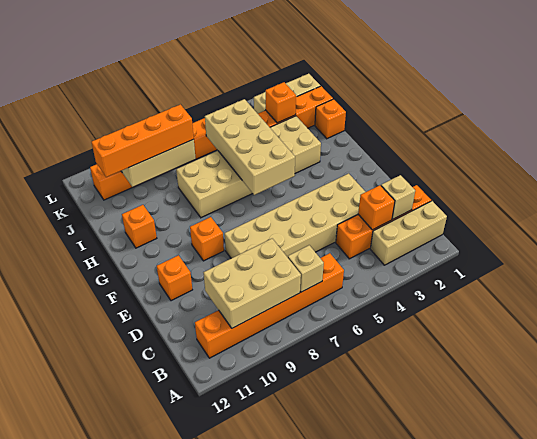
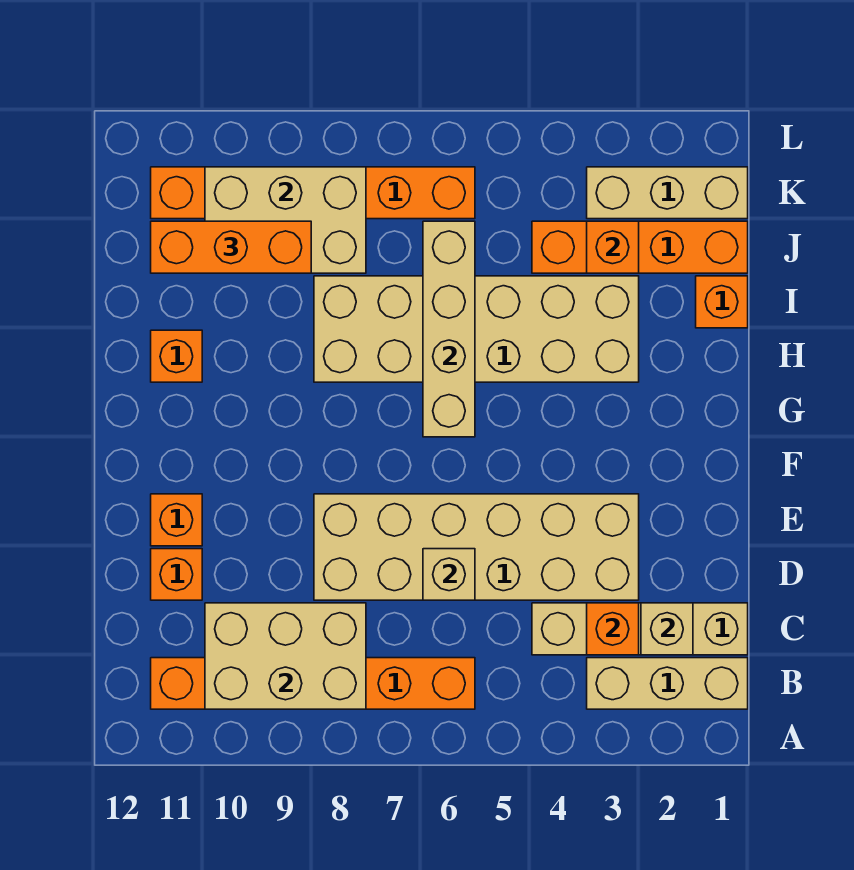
tan brick B7 level 2 -> tan brick D6 level 2
orange brick C1:C4 level 1 -> tan brick C1:C4 level 1
orange brick F9 level 1 -> orange brick D11 level 1
tan brick G5:J6 level 2 -> tan brick G6:J6 level 2
orange brick J8:J11 level 3 -> orange brick J9:J11 level 3

